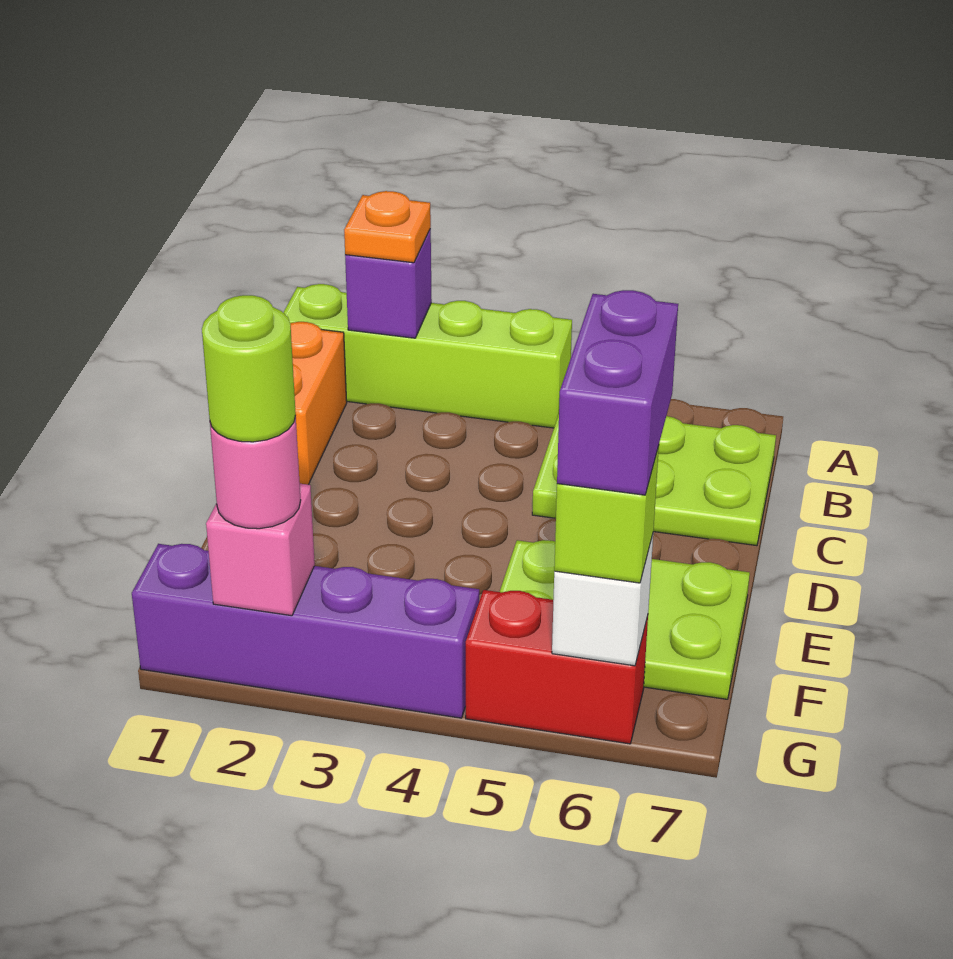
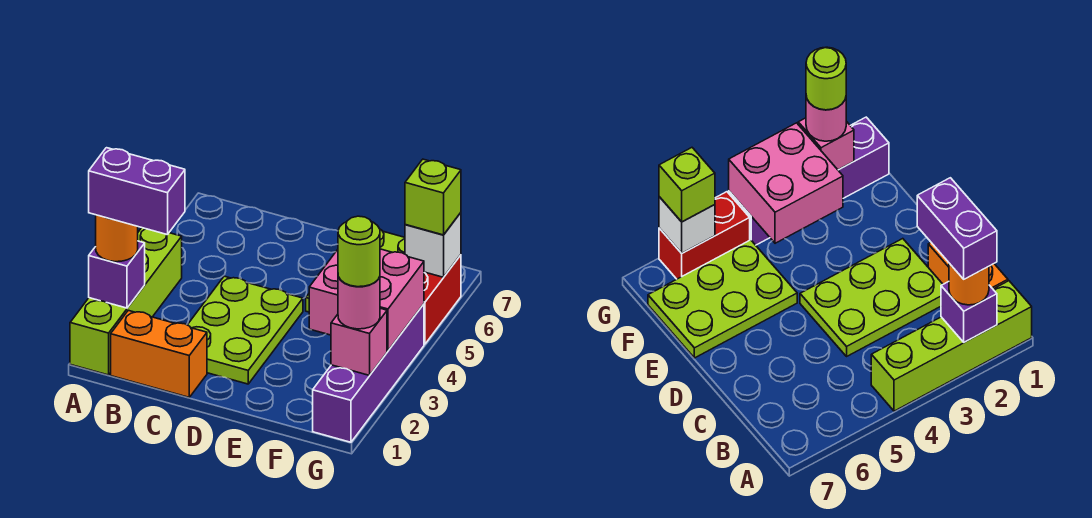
orange plate A2 level 3 -> orange round brick A2 level 3
lime plate B5:C7 level 1 -> lime plate C2:D4 level 1
none -> pink brick F3:G4 level 2
purple brick F6:G6 level 4 -> purple brick A2:B2 level 4

